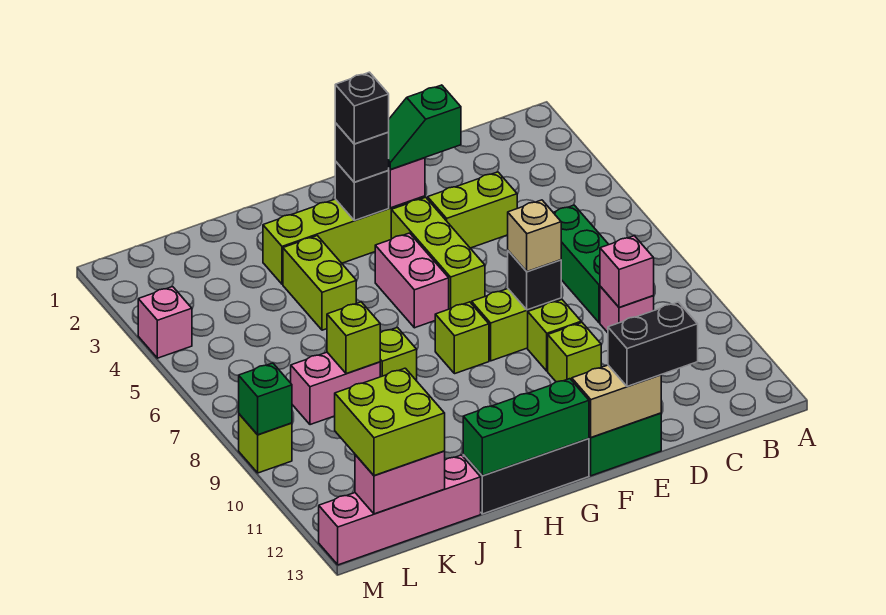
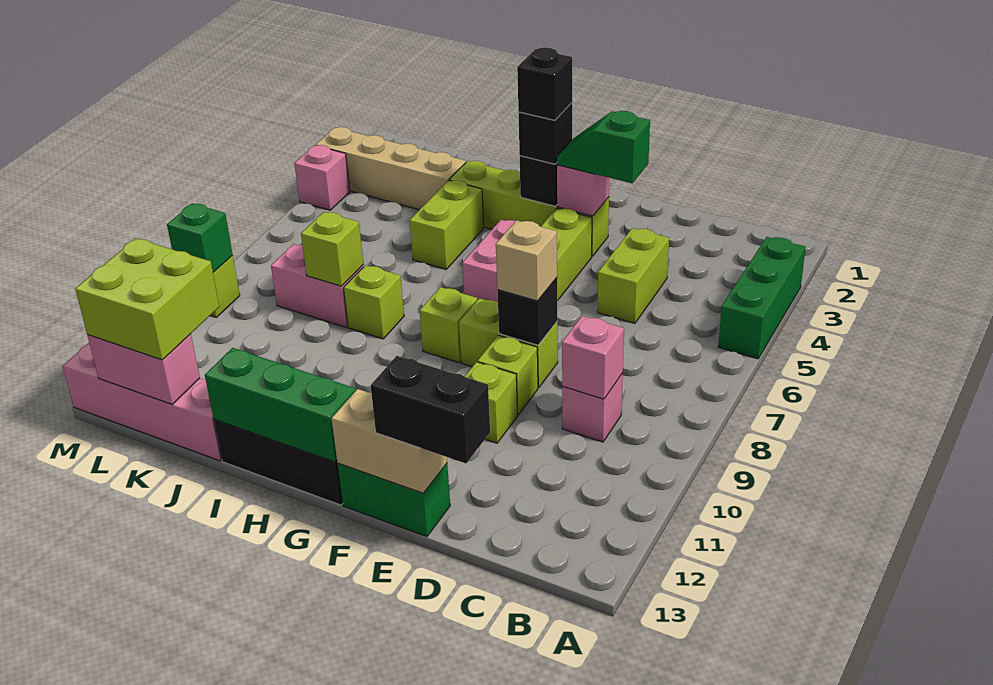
green brick C6:C8 level 1 -> green brick A3:A5 level 1
lime brick D4:E4 level 1 -> lime brick D4:D5 level 1
none -> tan brick J3:M3 level 1

